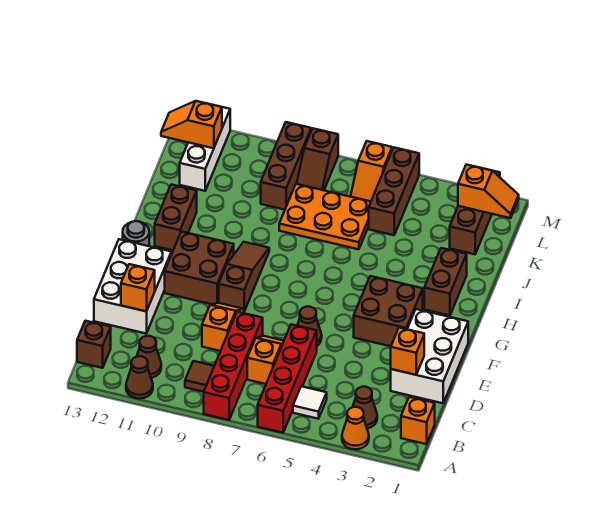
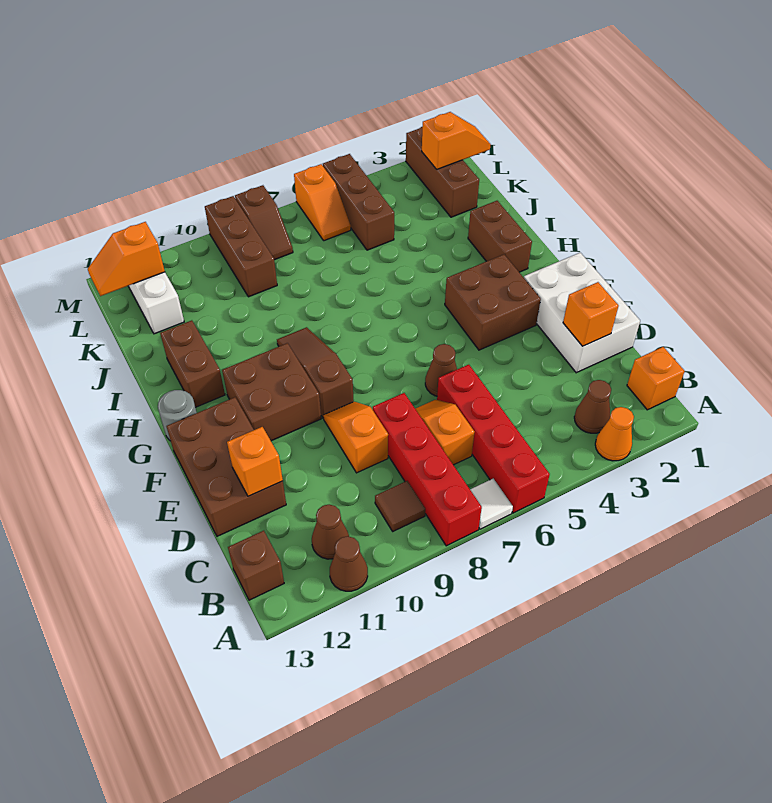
white tile B5 level 1 -> white tile A7 level 1
white brick D12:F13 level 1 -> brown brick D12:F13 level 1
orange plate J6:K8 level 1 -> none

